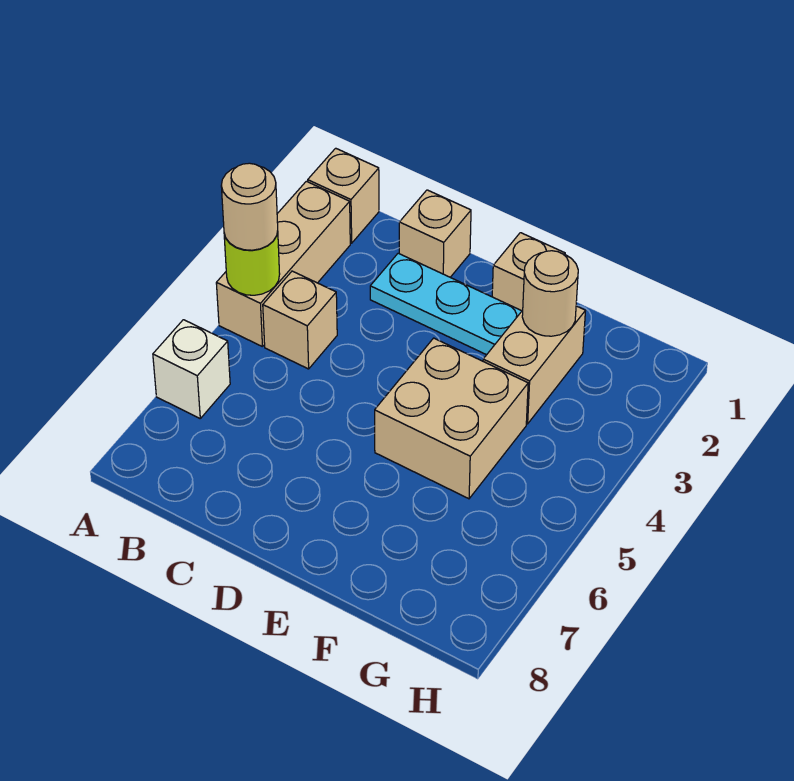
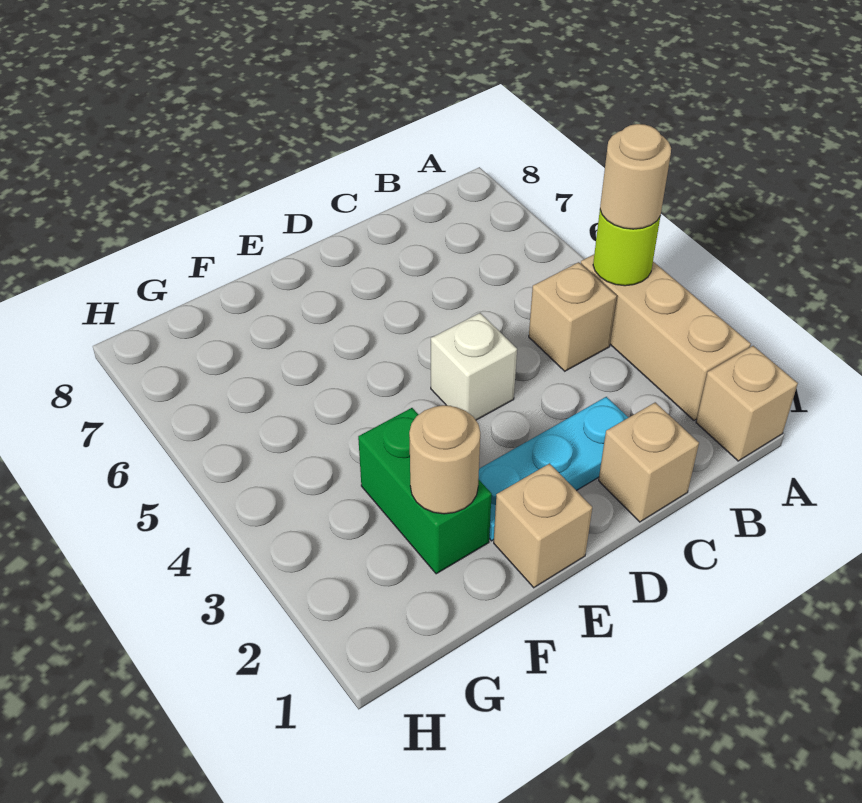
white brick A6 level 1 -> white brick D4 level 1
tan brick E4:F5 level 1 -> none
tan brick F2:F3 level 1 -> green brick F2:F3 level 1

